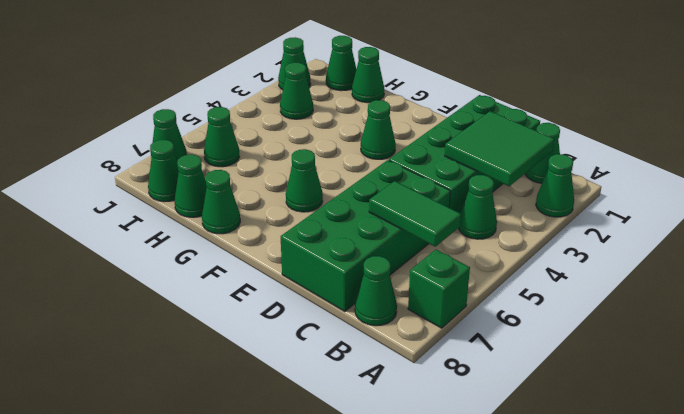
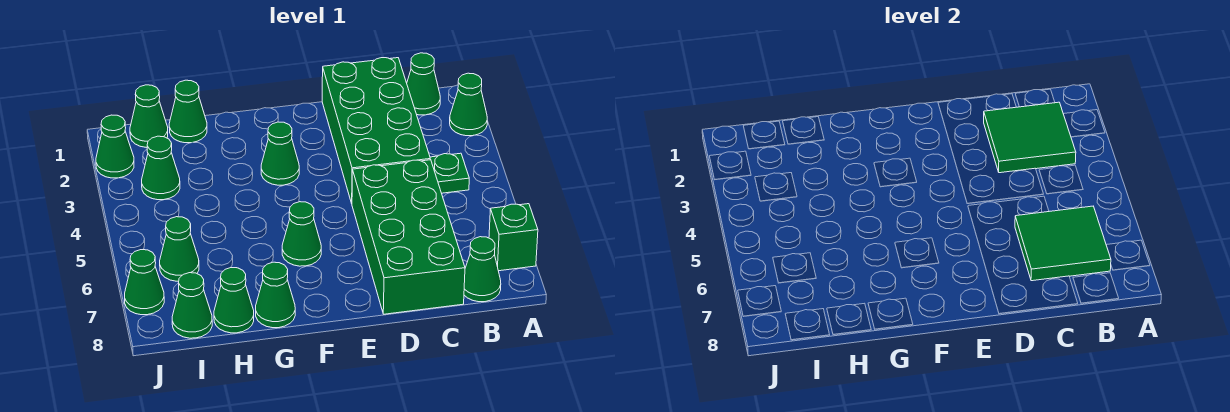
green cone B4 level 1 -> green plate B4 level 1
green tile B6:C6 level 2 -> green tile B6:C7 level 2

